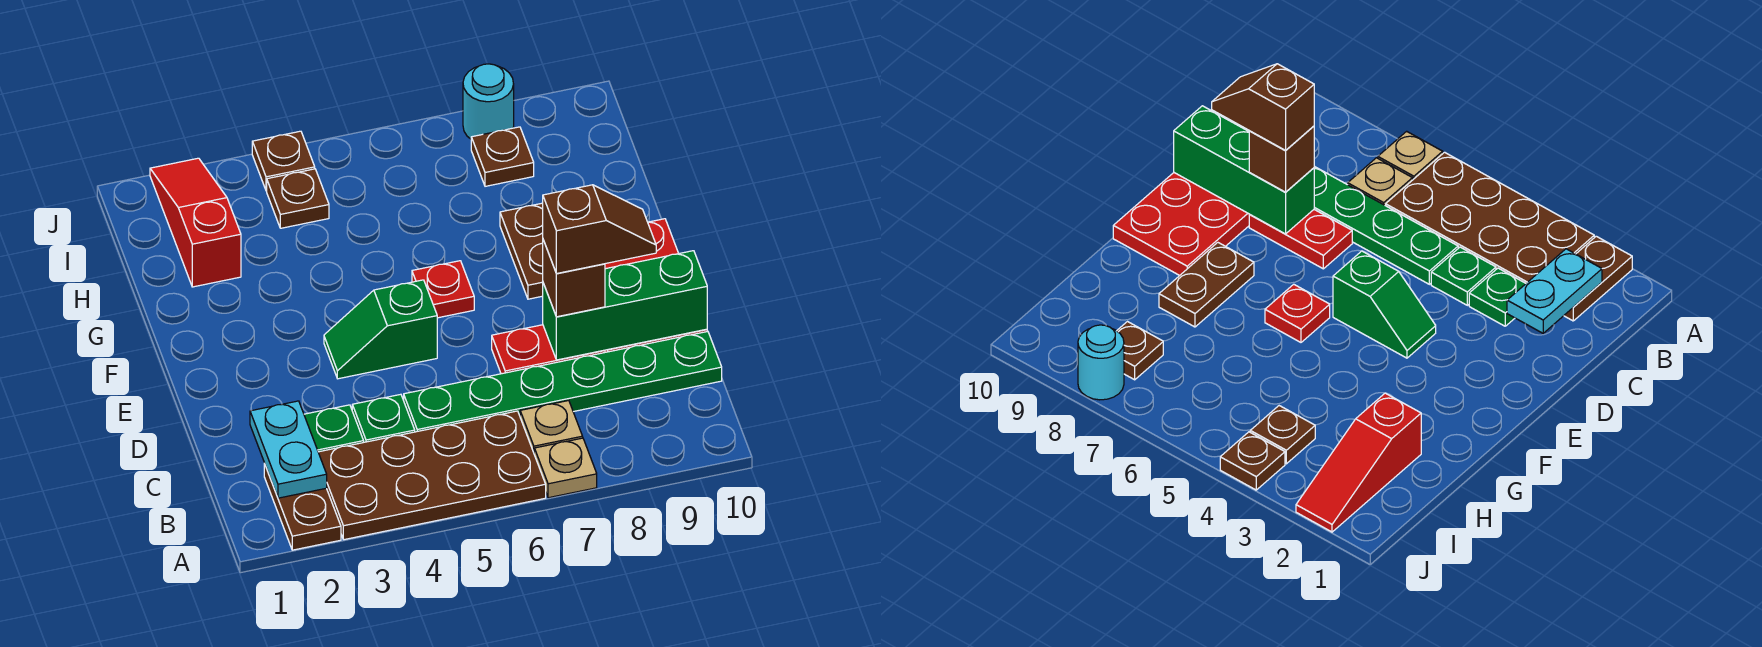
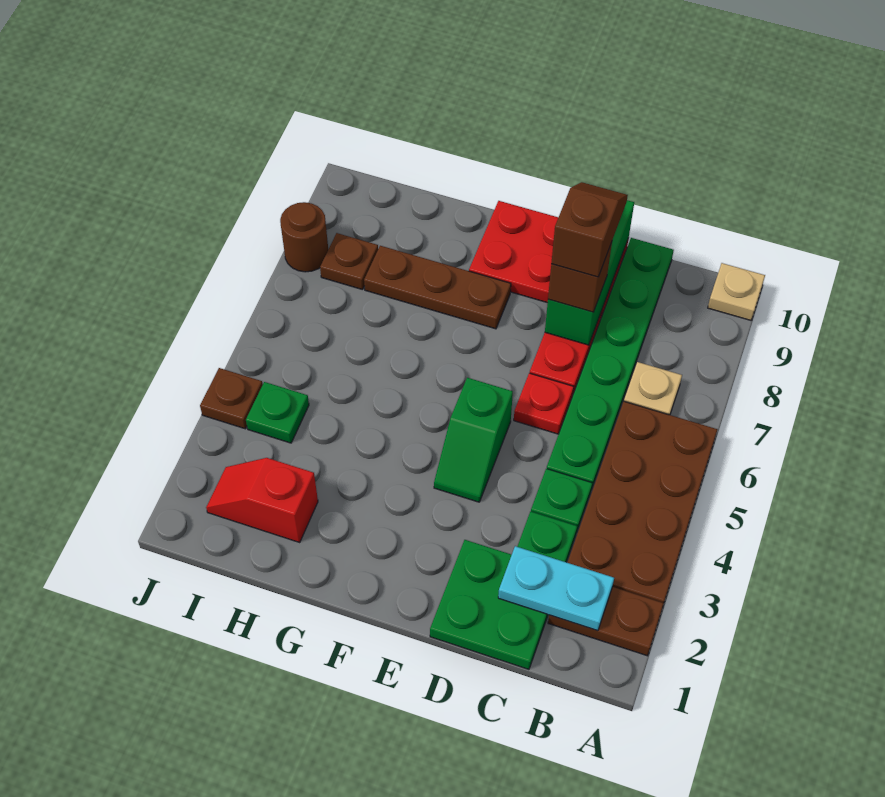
tan plate A7 level 1 -> tan plate A10 level 1
none -> green plate C1:D2 level 1
red plate F6 level 1 -> red plate D6 level 1
brown plate F8:G8 level 1 -> brown plate F8:H8 level 1
red slope H2:J2 level 1 top H -> red slope H2:I2 level 1 top H
brown plate I4 level 1 -> green plate I4 level 1
cyan round brick J8 level 1 -> brown round brick J8 level 1

